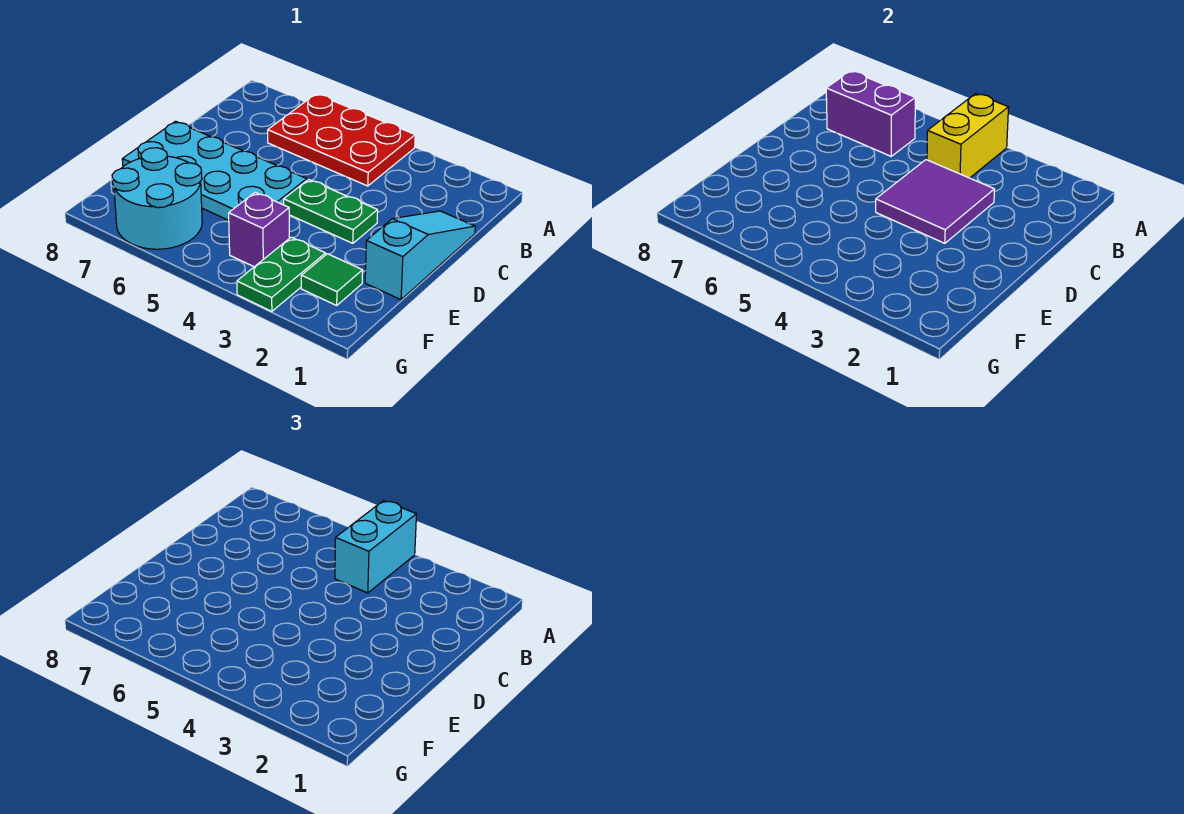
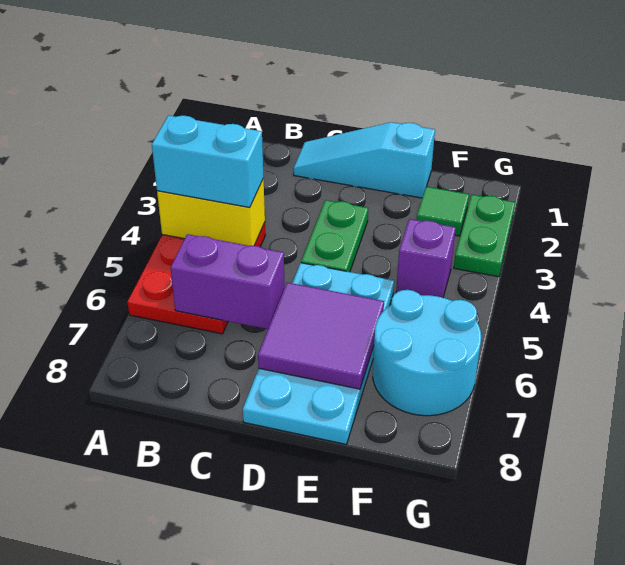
purple brick B6:B7 level 2 -> purple brick B6:C6 level 2
purple tile C3:D4 level 2 -> purple tile D6:E7 level 2
green plate F3:G3 level 1 -> green plate G2:G3 level 1

